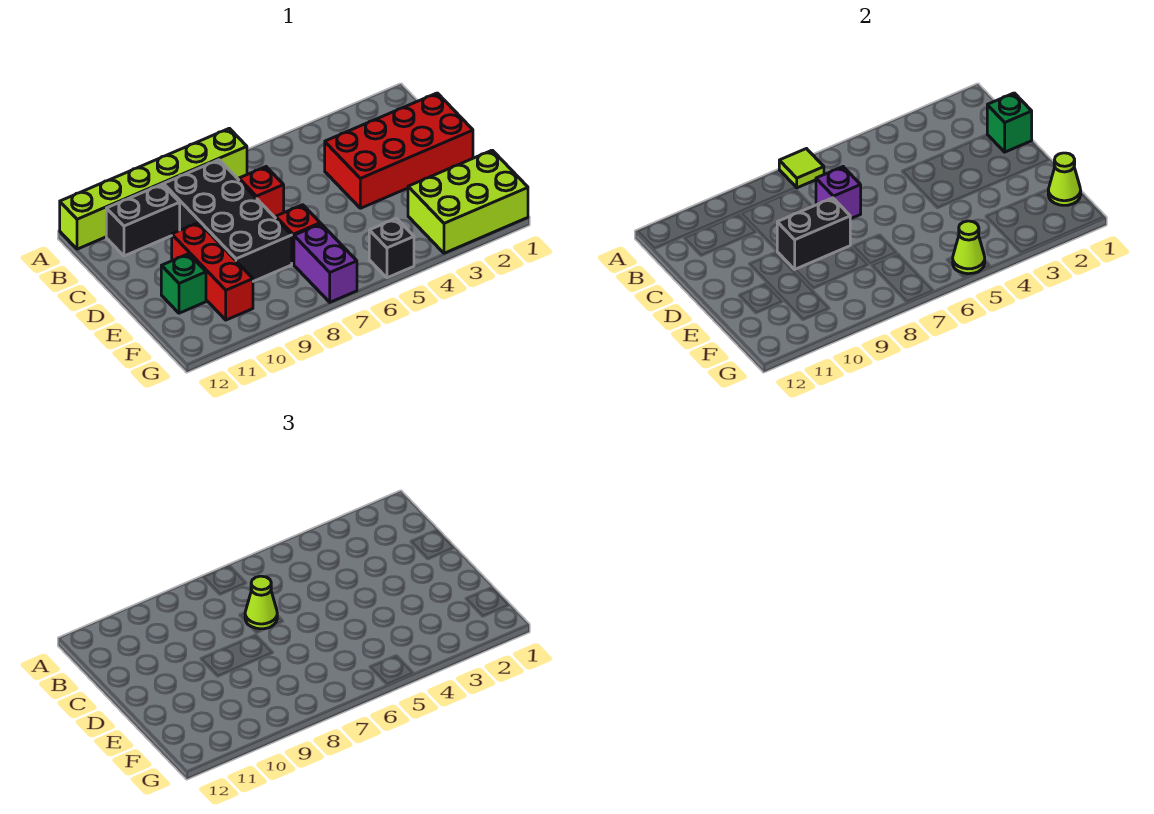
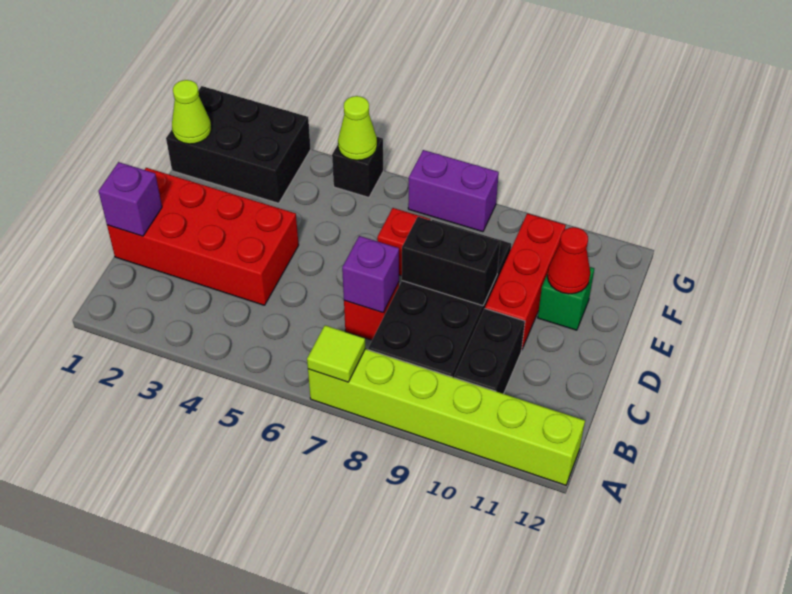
black brick B10:B11 level 1 -> black brick B10:C10 level 1
green brick C1 level 2 -> purple brick C1 level 2
lime cone C7 level 3 -> none
none -> red cone E11 level 2
lime brick F1:G3 level 1 -> black brick F1:G3 level 1
purple brick F7:G7 level 1 -> purple brick G7:G8 level 1

